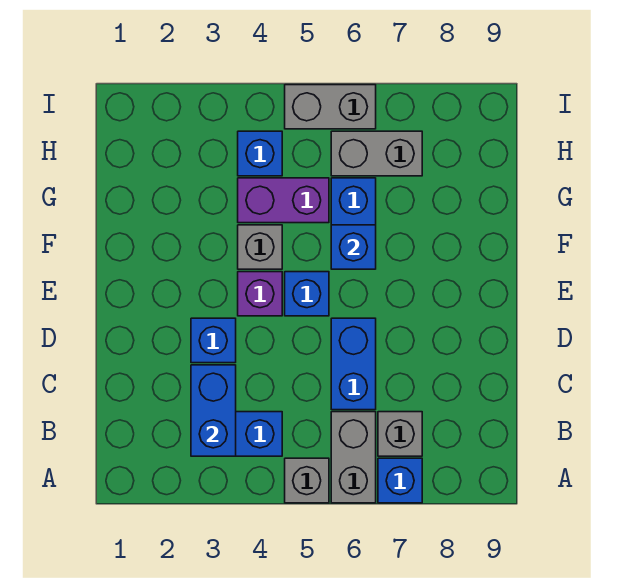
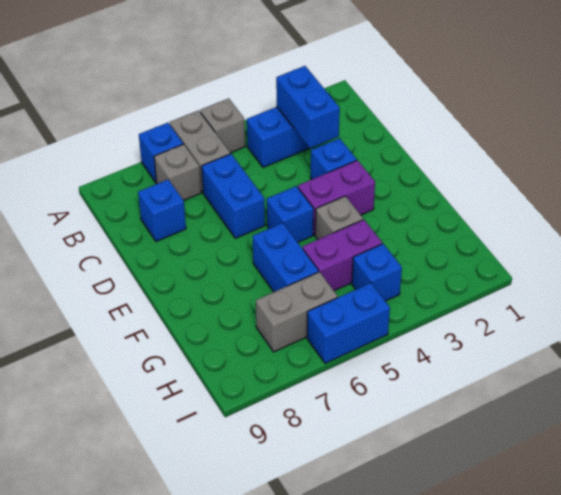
purple brick E4 level 1 -> purple brick E3:E4 level 1
blue brick F6 level 2 -> blue brick C8 level 1
grey brick I5:I6 level 1 -> blue brick I5:I6 level 1

